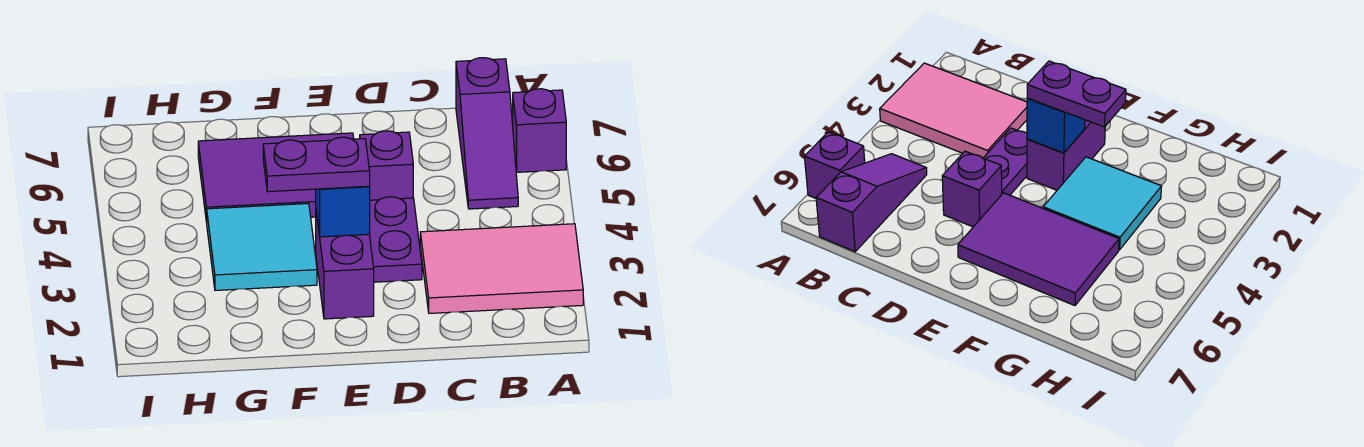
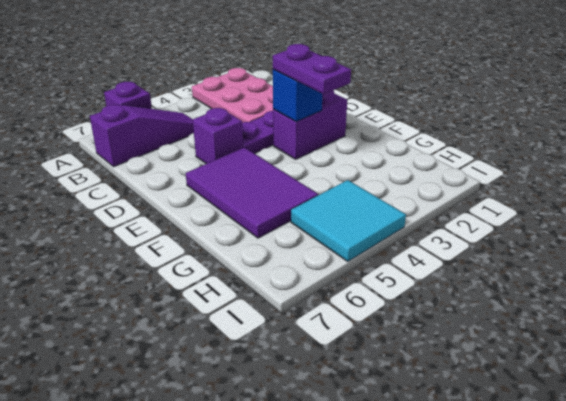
pink tile A2:C3 level 1 -> pink plate A2:C3 level 1
cyan tile F3:G4 level 1 -> cyan tile H4:I5 level 1

